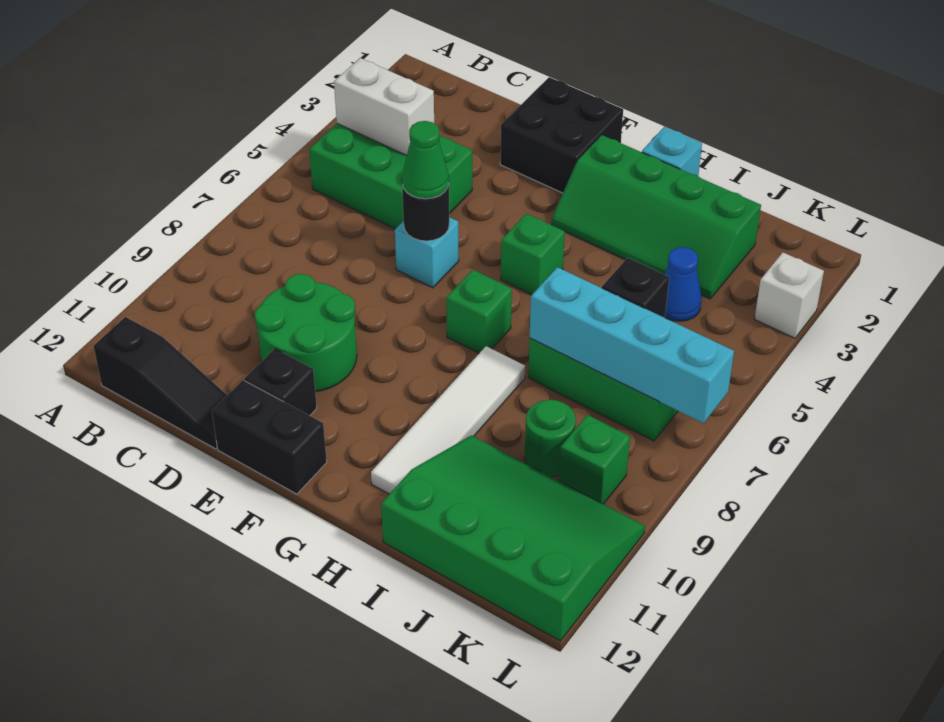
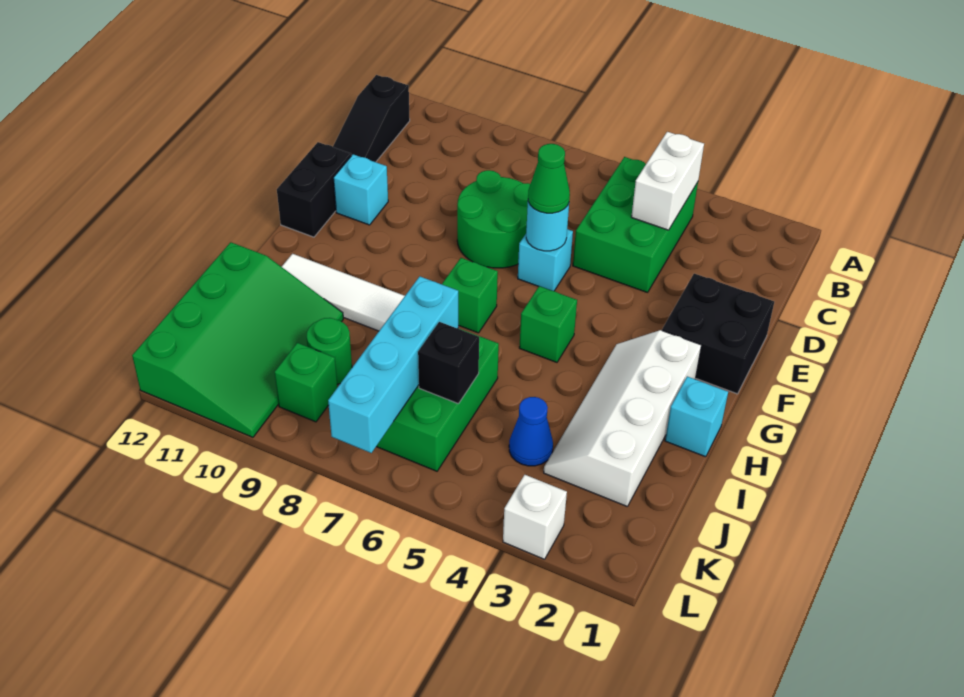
green round brick D9:E10 level 1 -> green round brick D7:E8 level 1
black round brick E6 level 2 -> cyan round brick E6 level 2
black brick E11 level 1 -> cyan brick E11 level 1
green slope G2:J3 level 1 top 2 -> white slope G2:J3 level 1 top 2

